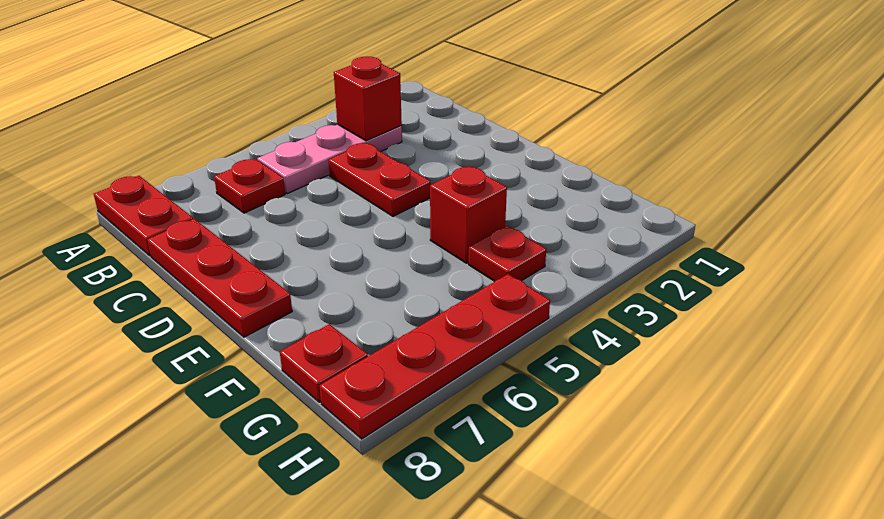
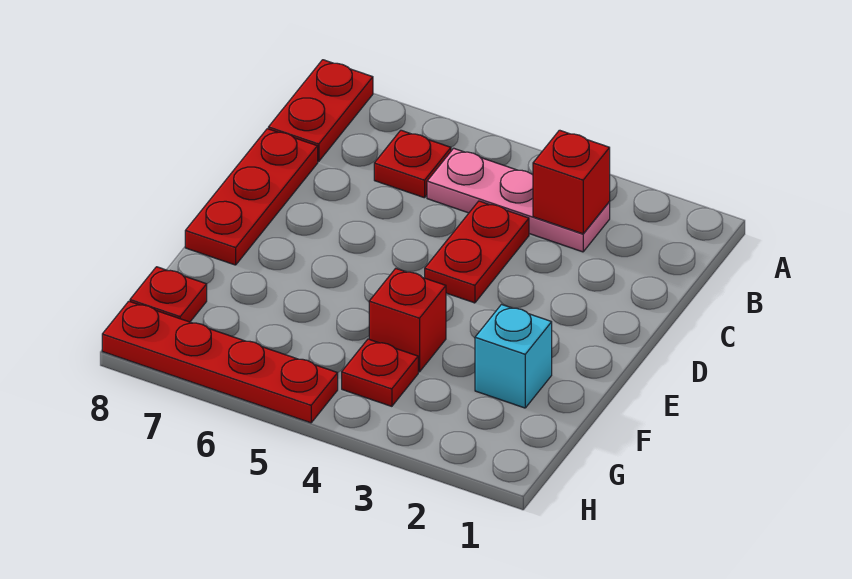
none -> cyan brick F2 level 1

